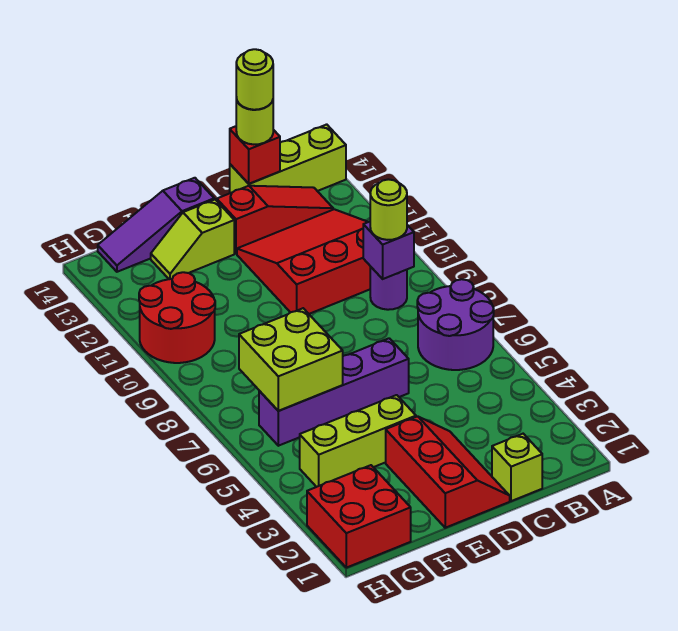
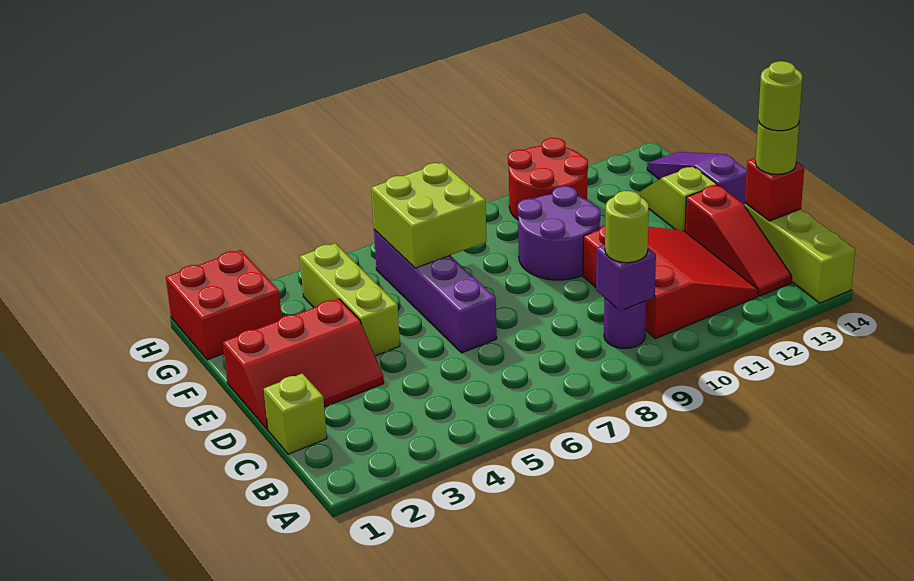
purple round brick A6:B7 level 1 -> purple round brick E9:F10 level 1

